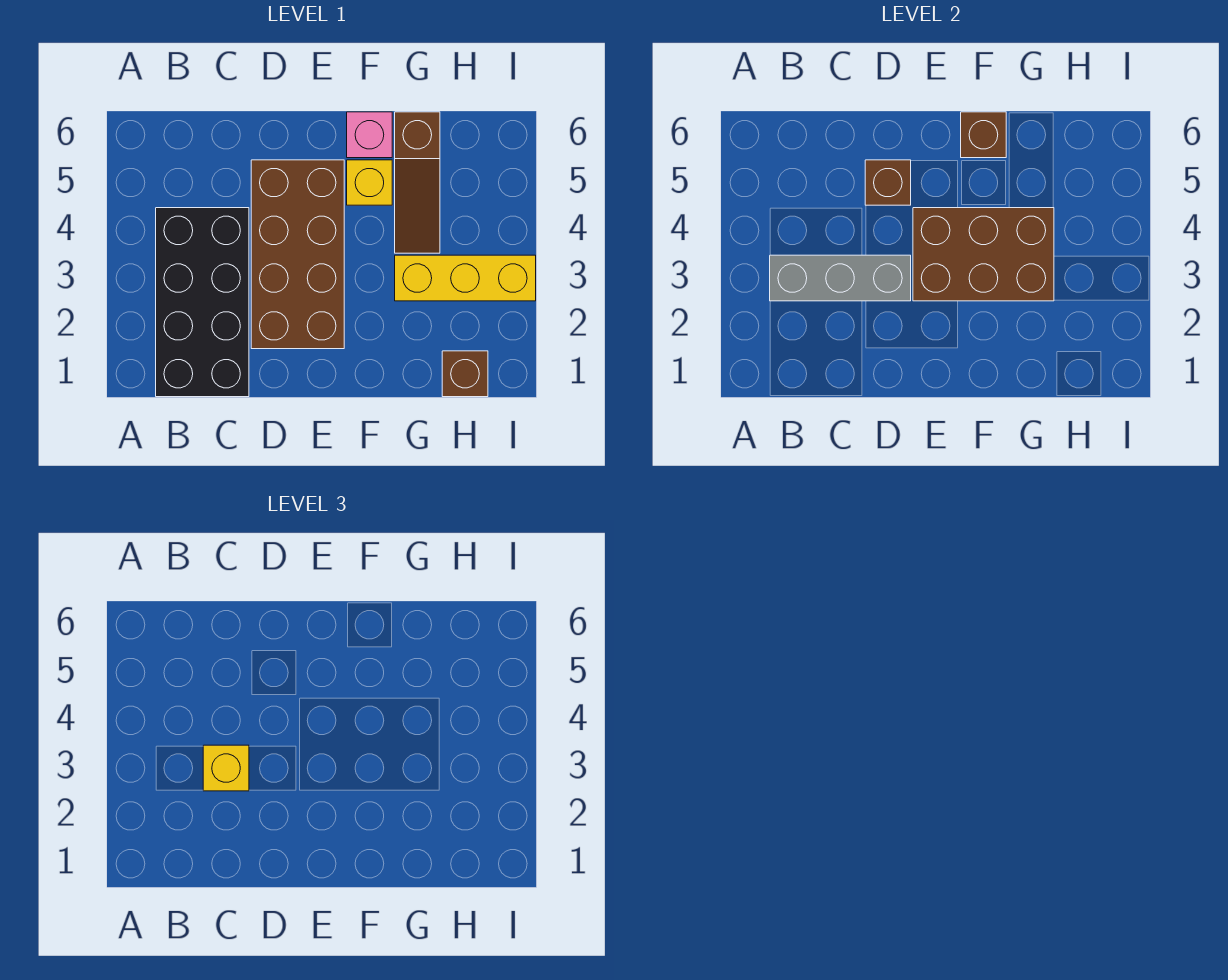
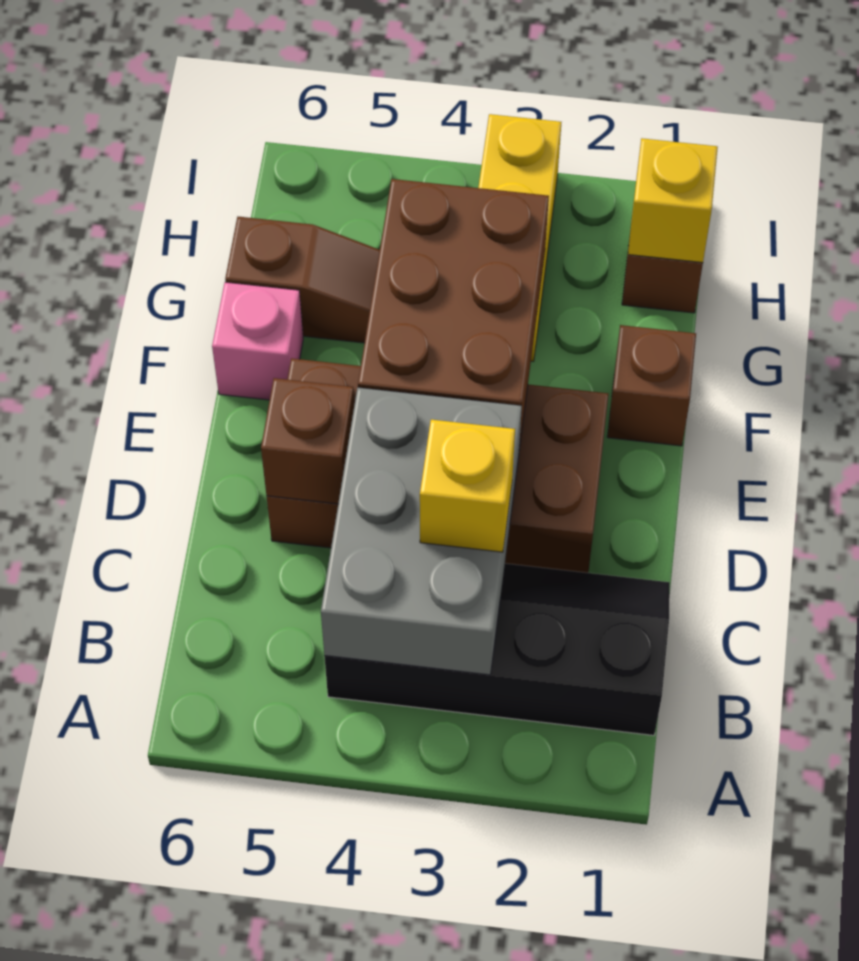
black brick B1:C4 level 1 -> black slope B1:C4 level 1 top B
grey brick B3:D3 level 2 -> grey brick B3:D4 level 2
yellow brick F5 level 1 -> yellow brick H1 level 2
brown brick F6 level 2 -> brown brick F1 level 1

